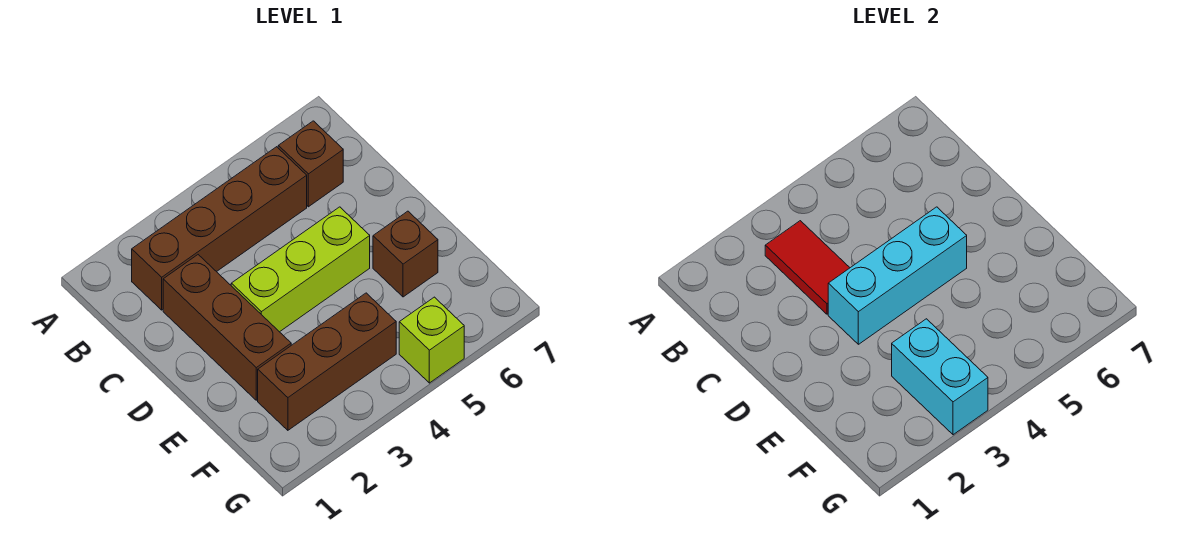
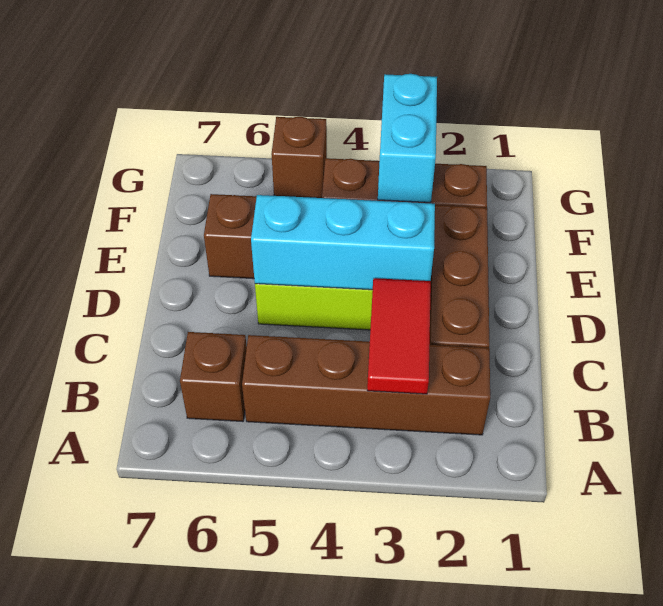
lime brick G5 level 1 -> brown brick G5 level 1

